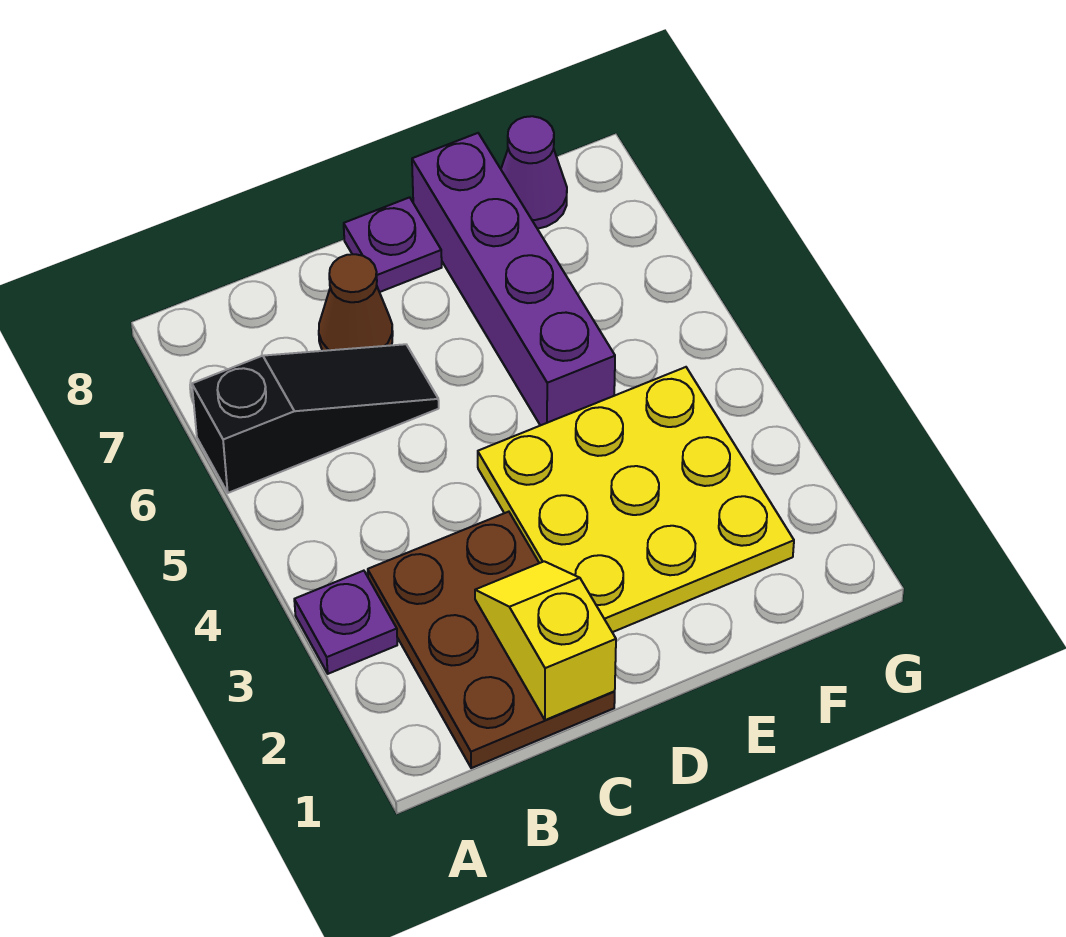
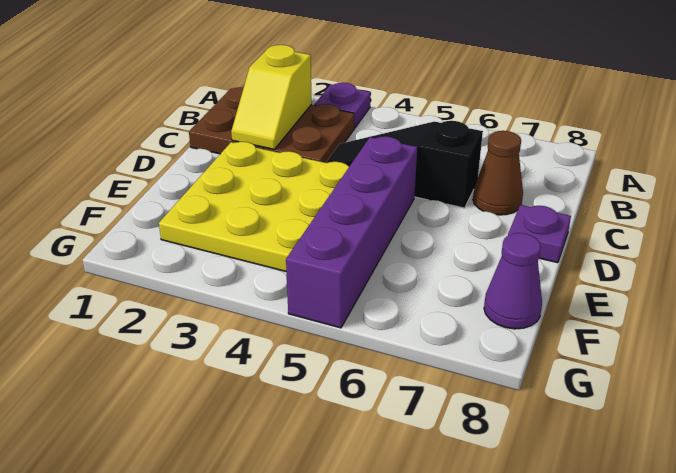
black slope A6:C6 level 1 top A -> black slope C4:C6 level 1 top 6
yellow slope C1:C2 level 2 top 1 -> yellow slope B2:C2 level 2 top B
purple brick E5:E8 level 1 -> purple brick D5:G5 level 1

